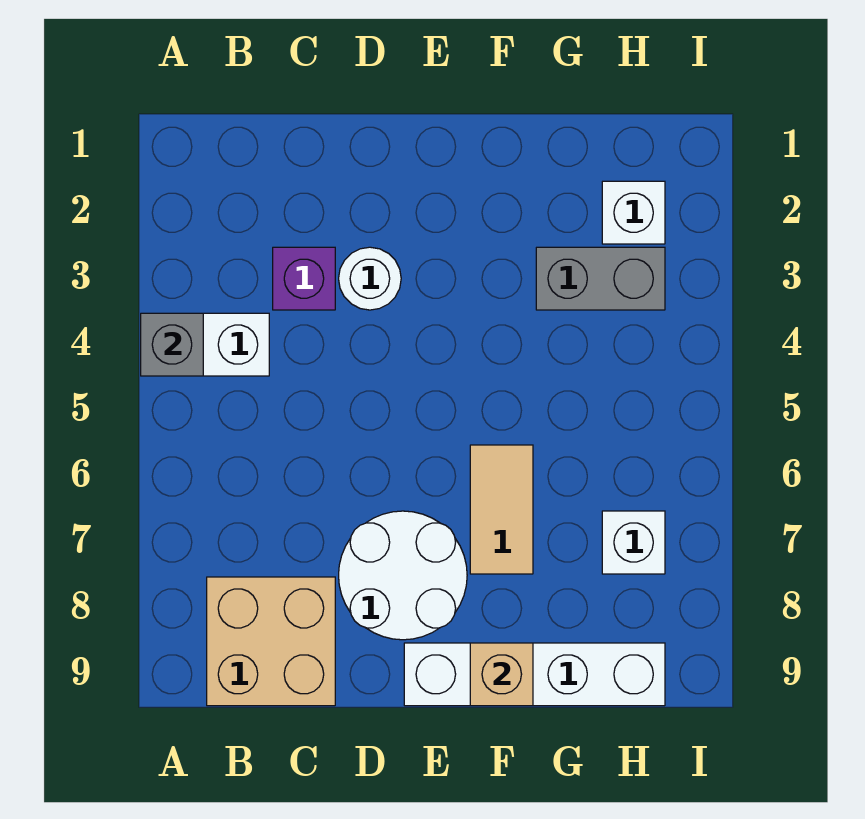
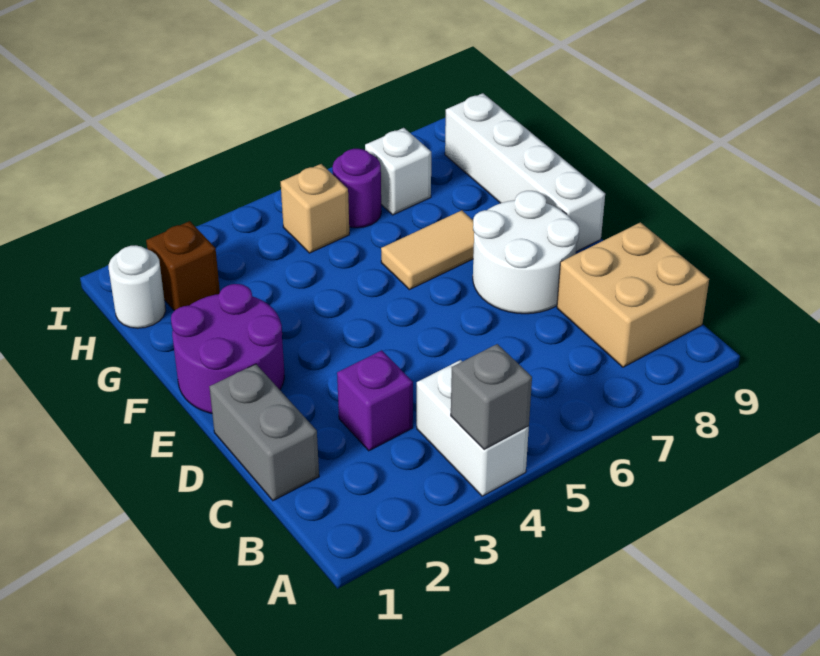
white round brick D3 level 1 -> white round brick H1 level 1
none -> purple round brick E1:F2 level 1
tan brick F9 level 2 -> tan brick H5 level 1
grey brick G3:H3 level 1 -> grey brick C1:D1 level 1
white brick H2 level 1 -> brown brick H2 level 1
none -> purple round brick H6 level 1

